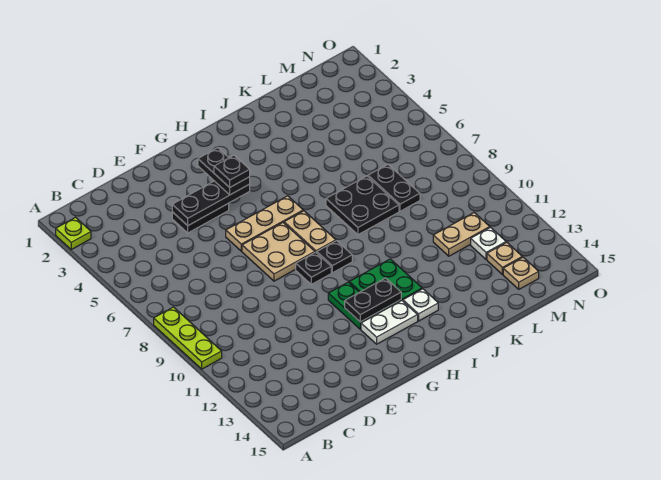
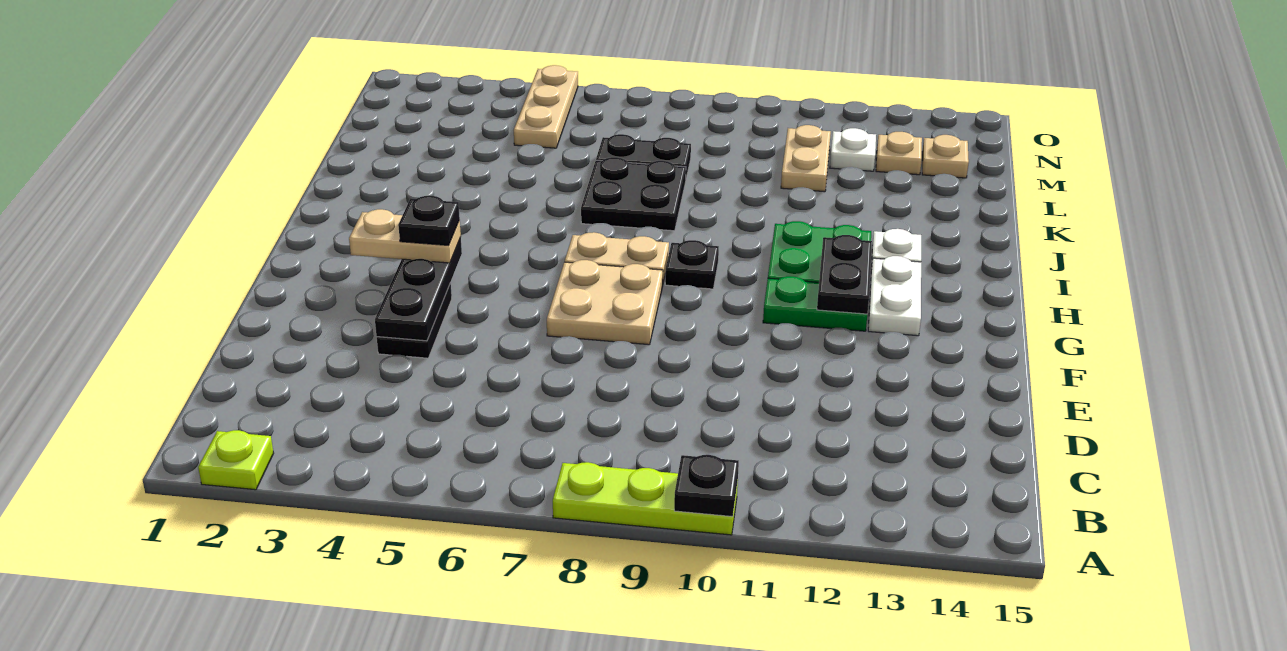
tan plate F6:H6 level 1 -> tan plate M5:O5 level 1
black plate G3:G4 level 3 -> tan plate G3:G4 level 3
black plate G9 level 1 -> black plate A10 level 2

